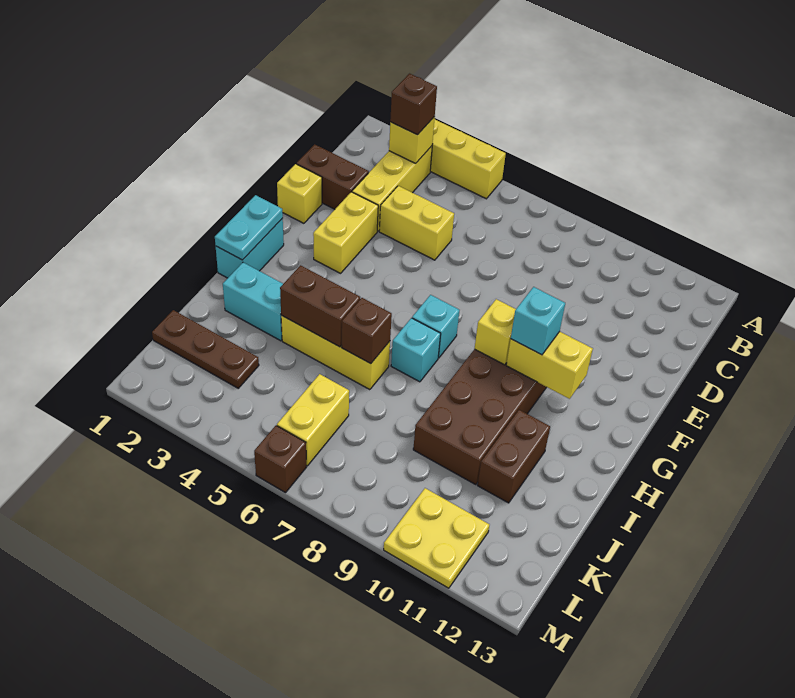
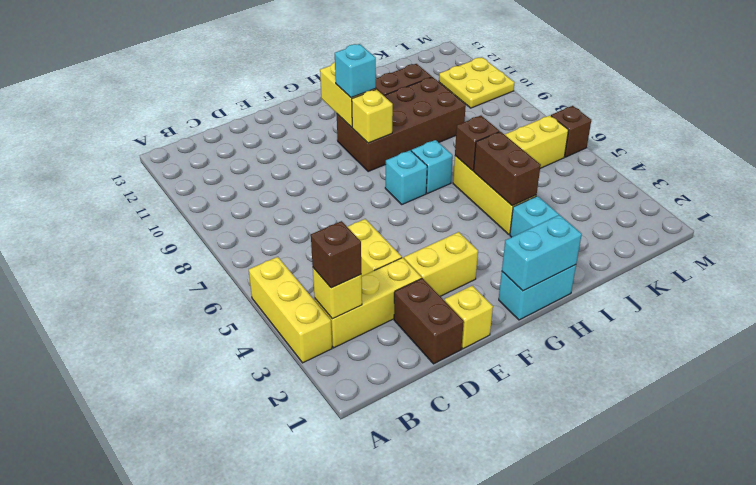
cyan plate G1:H1 level 2 -> cyan brick G1:H1 level 2
brown plate K1:K3 level 1 -> none

